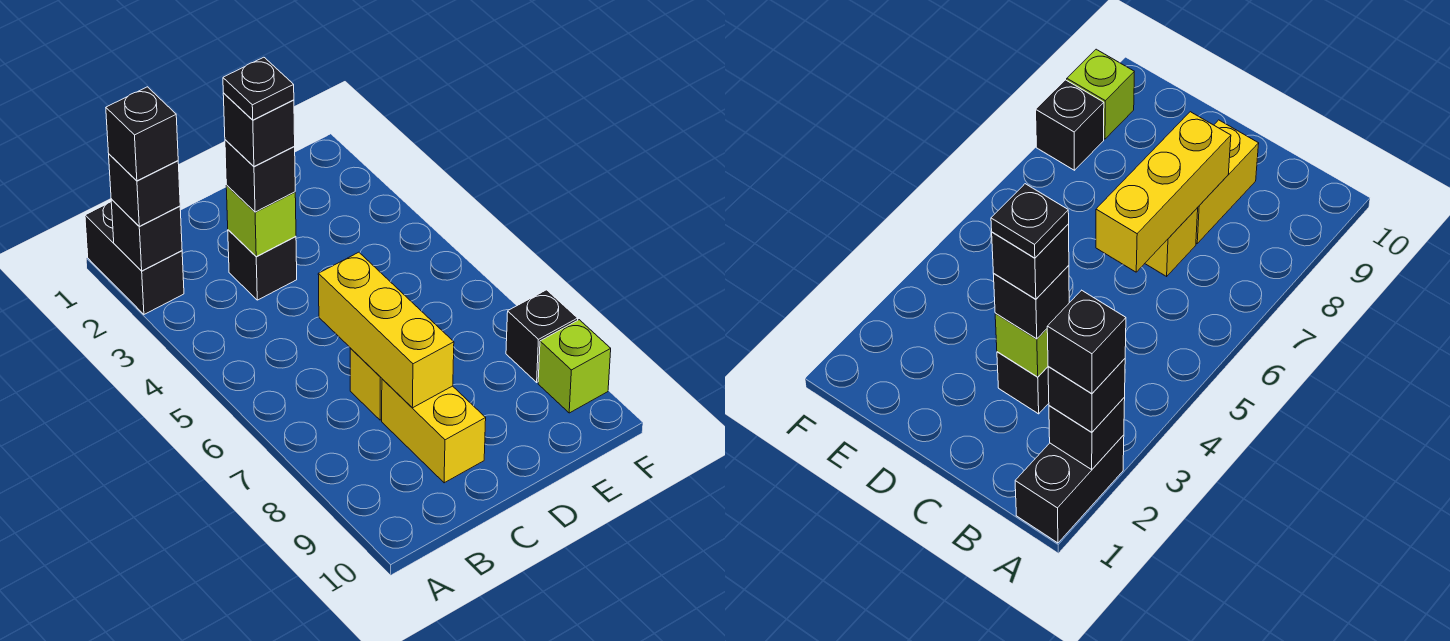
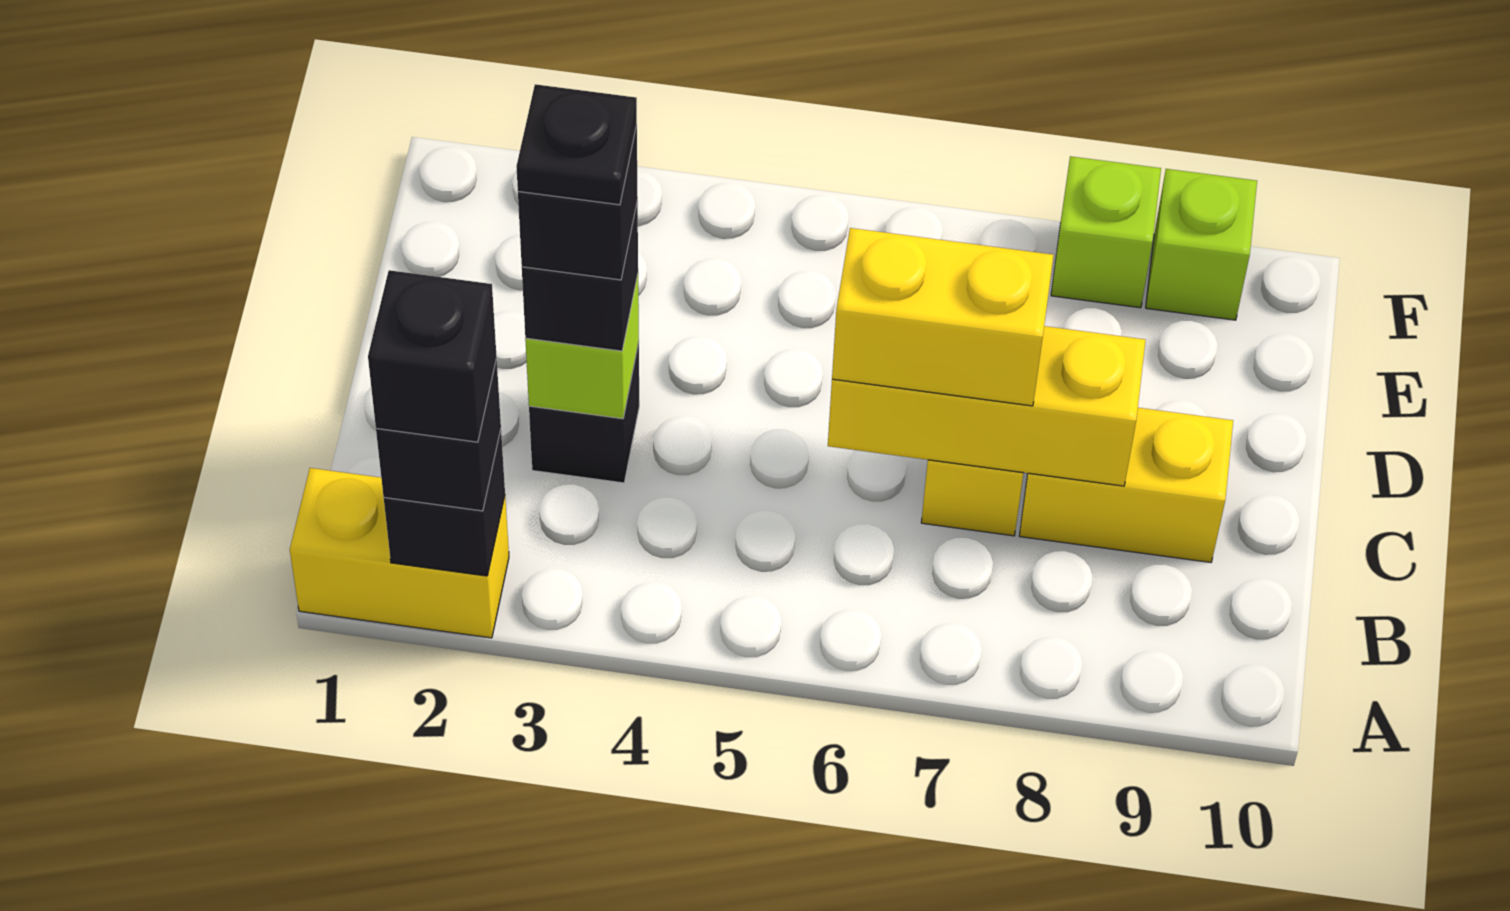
black brick A1:A2 level 1 -> yellow brick A1:A2 level 1
none -> yellow brick C6:C7 level 3
black brick F8 level 1 -> lime brick F8 level 1

